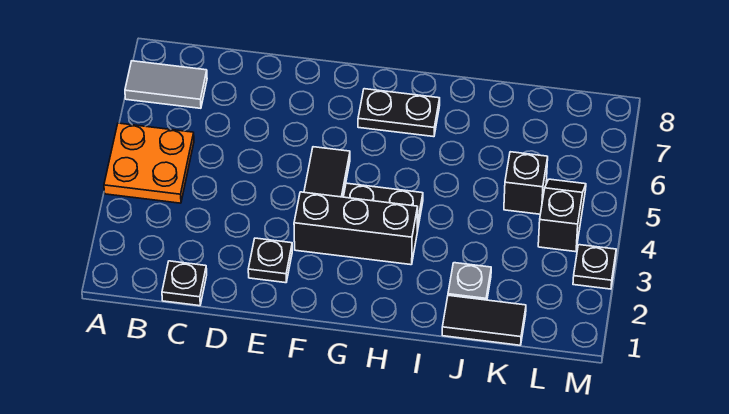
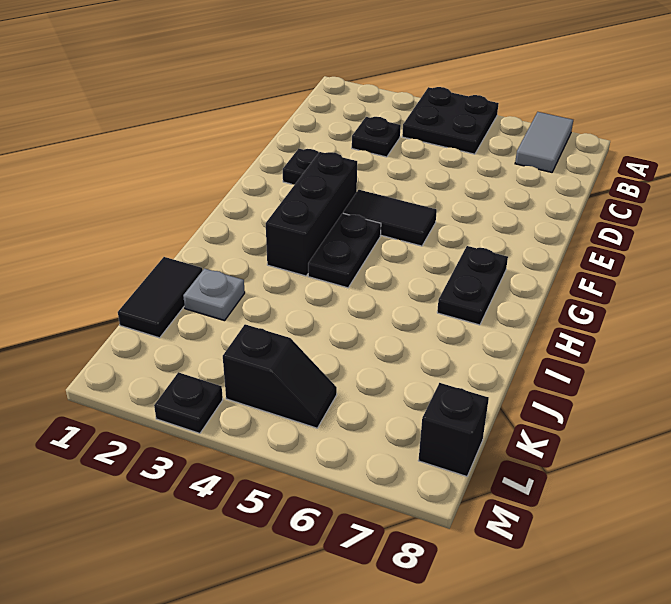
orange plate A4:B5 level 1 -> black plate A4:B5 level 1
black plate C1 level 1 -> black plate C3 level 1
black brick K5 level 1 -> black brick L8 level 1

